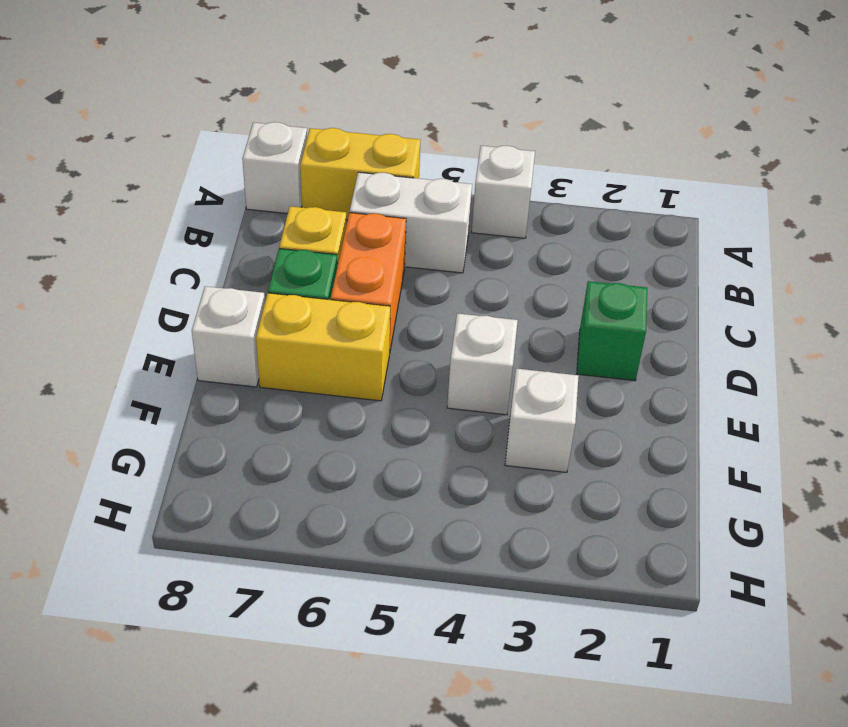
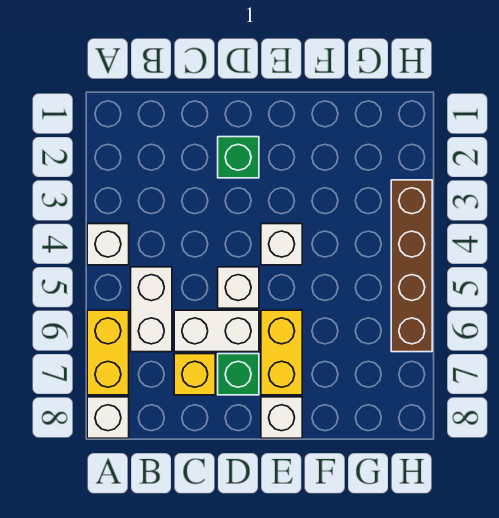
orange brick C6:D6 level 1 -> white brick C6:D6 level 1
white brick F3 level 1 -> white brick D5 level 1
none -> brown brick H3:H6 level 1

